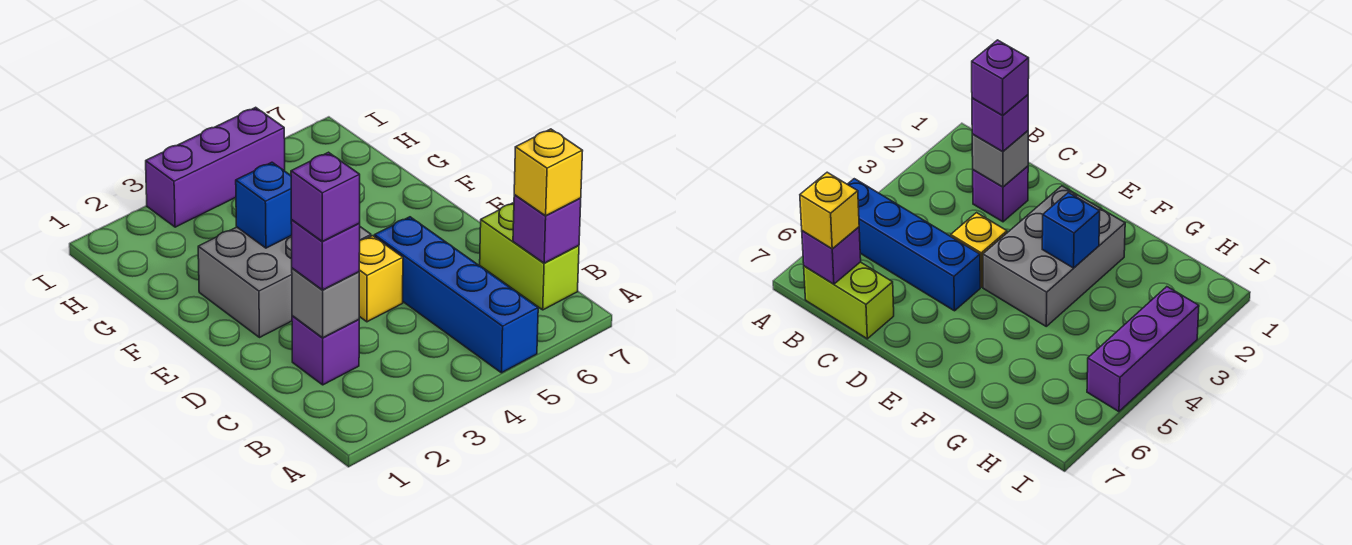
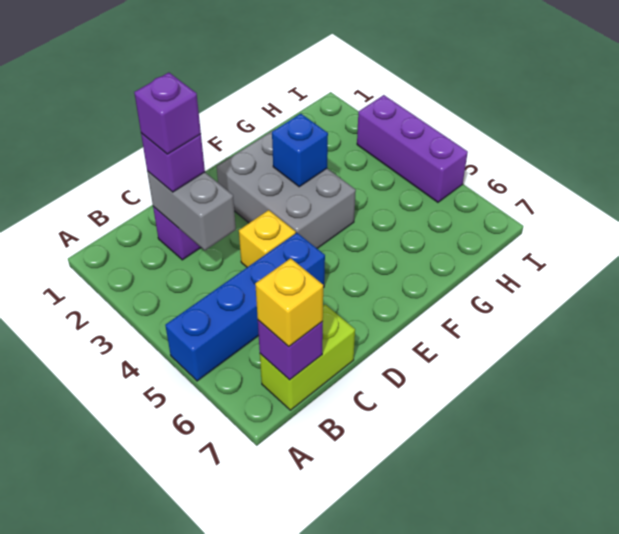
grey brick C2 level 2 -> grey brick C2:C3 level 2

